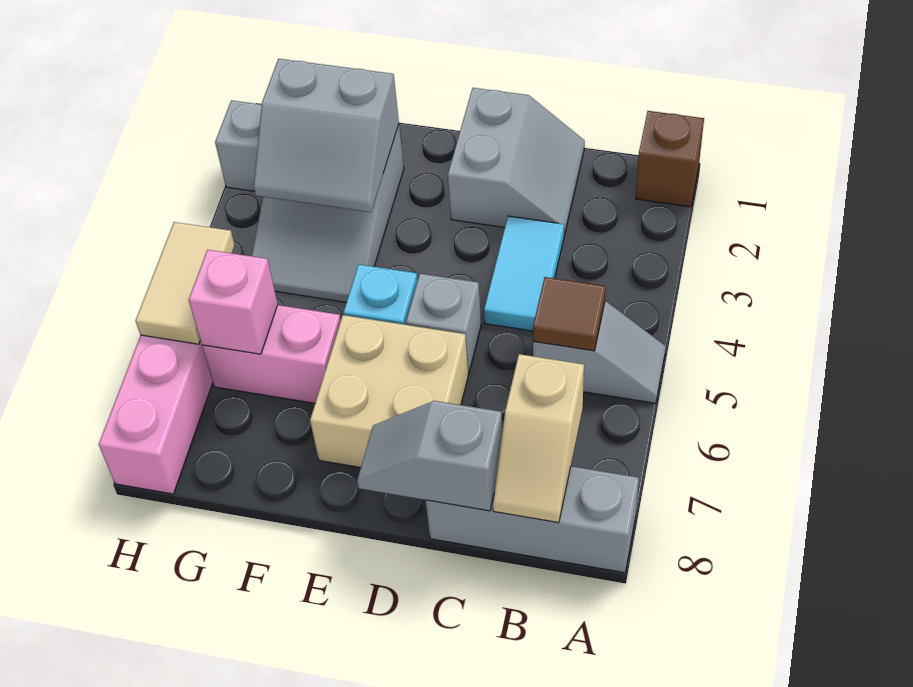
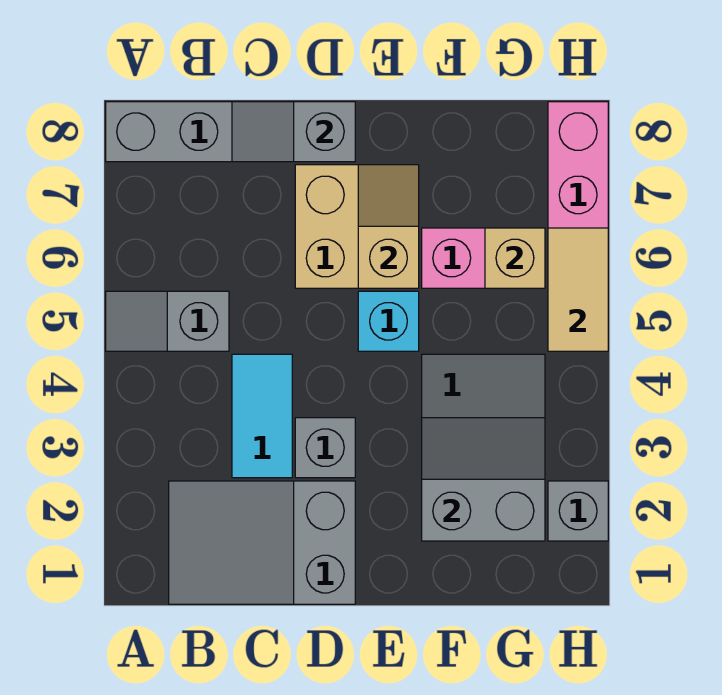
brown brick A1 level 1 -> none
brown tile B5 level 2 -> none
tan slope B7:B8 level 2 top 7 -> tan slope E6:E7 level 2 top 6
grey slope C1:D2 level 1 top D -> grey slope B1:D2 level 1 top D
grey slope C8:D8 level 2 top C -> grey slope C8:D8 level 2 top D
grey brick D5 level 1 -> grey brick D3 level 1
pink brick G6 level 2 -> tan brick G6 level 2

